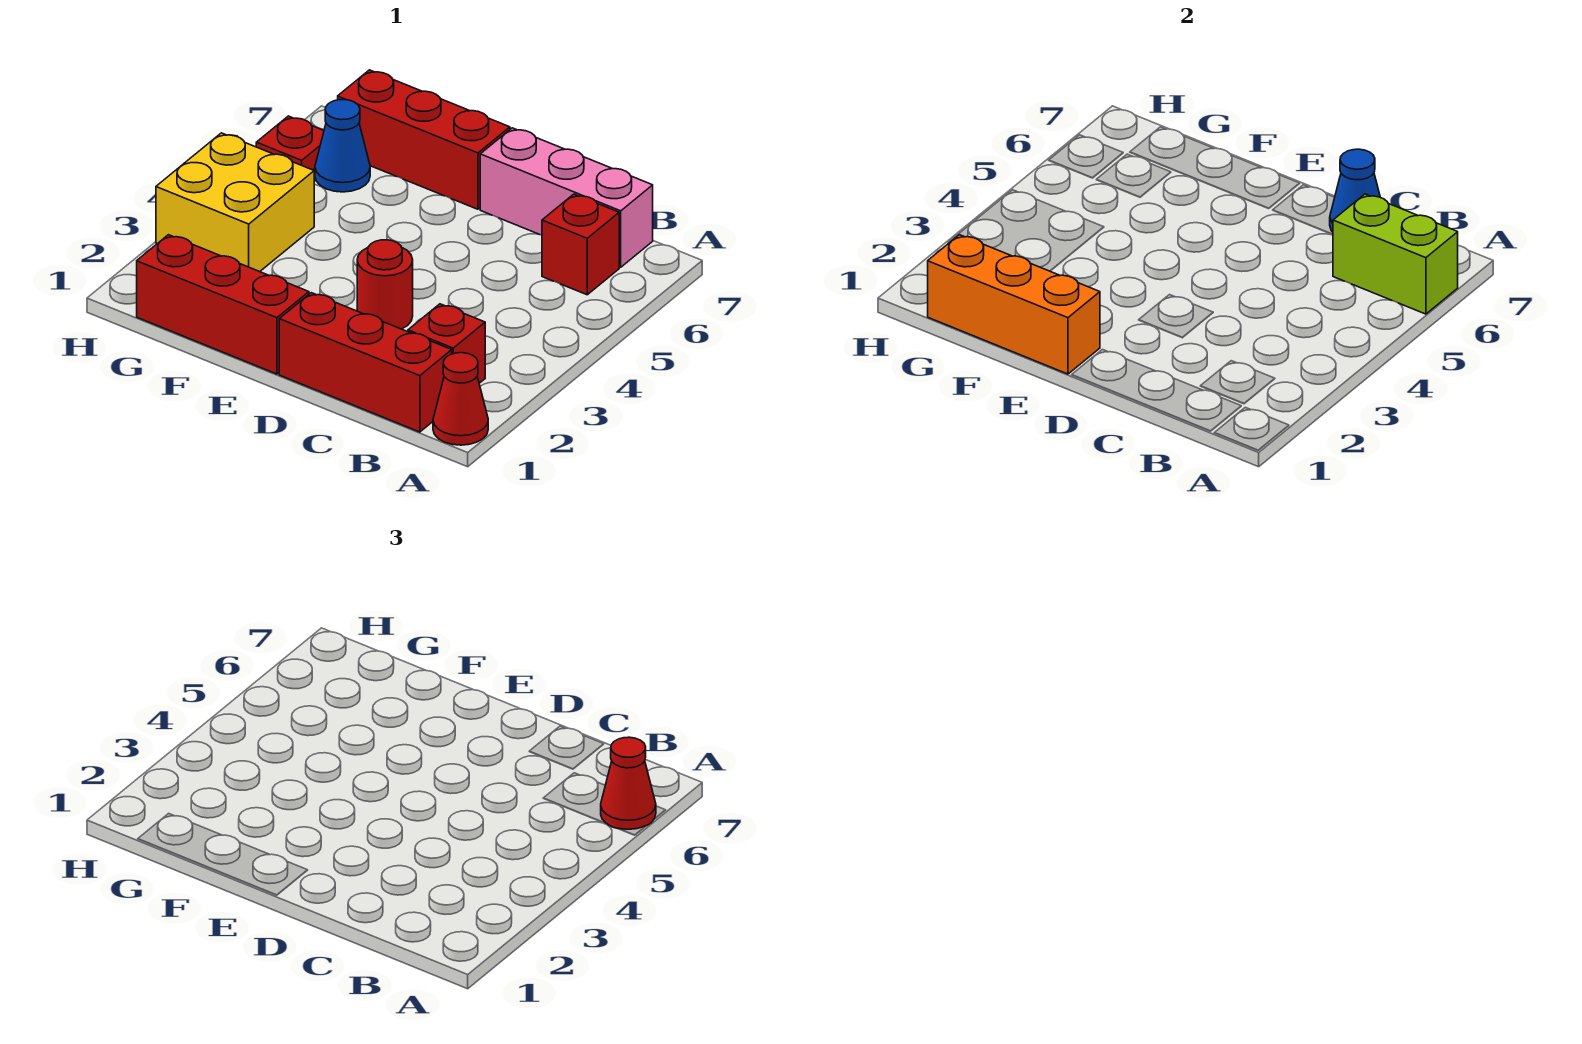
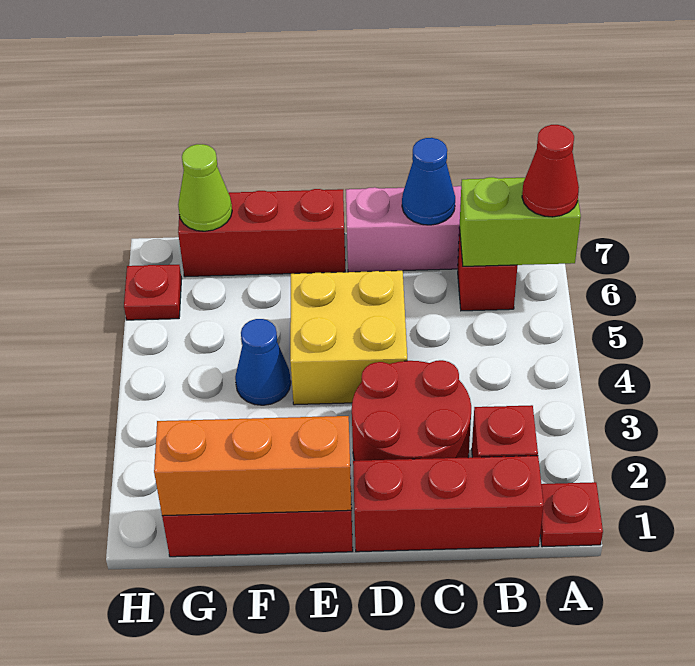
red cone A1 level 1 -> red plate A1 level 1
red round brick D3 level 1 -> red round brick C2:D3 level 1
yellow brick G3:H4 level 1 -> yellow brick D4:E5 level 1
blue cone G6 level 1 -> blue cone F4 level 1
none -> lime cone G7 level 2

